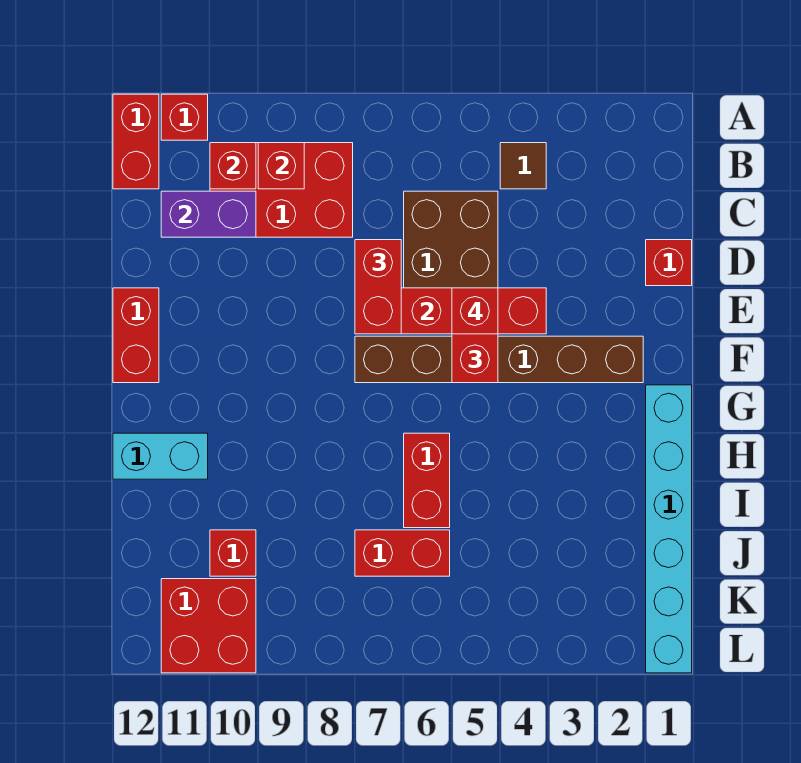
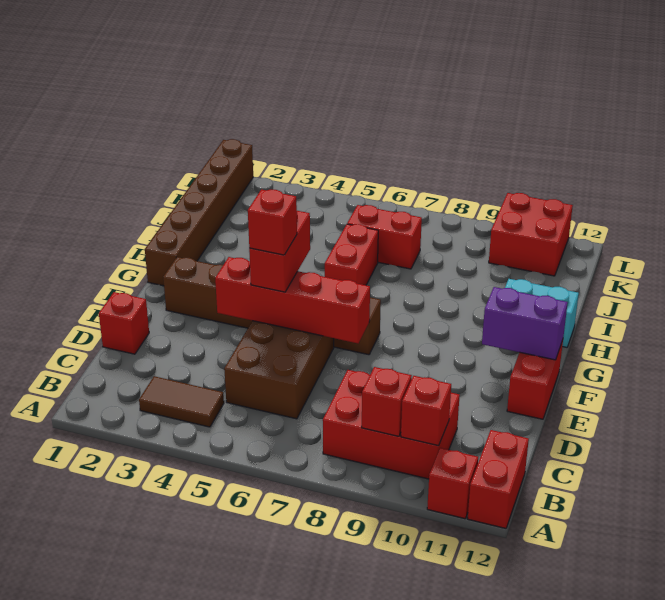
brown tile B4 level 1 -> brown tile B3:B4 level 1
purple brick C10:C11 level 2 -> purple brick F11:F12 level 2
red brick D7:E7 level 3 -> none
cyan brick G1:L1 level 1 -> brown brick G1:L1 level 1
red brick J10 level 1 -> none

